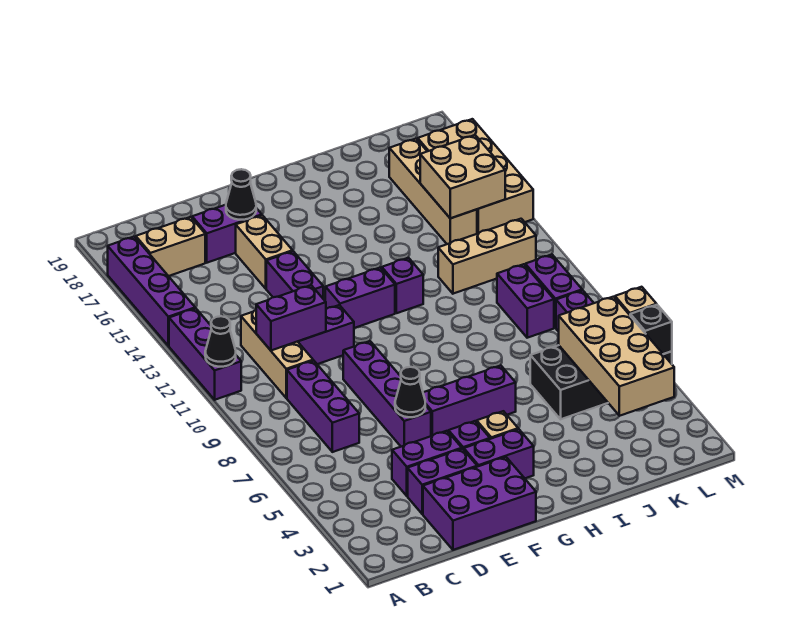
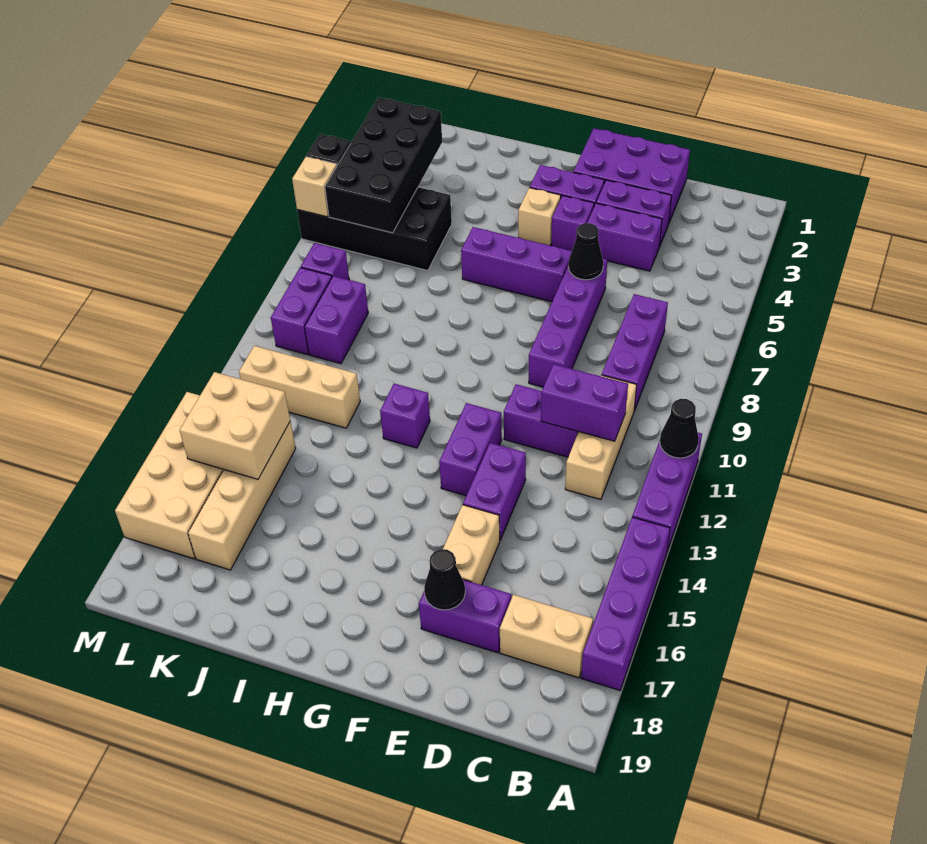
purple brick F12:G12 level 1 -> purple brick F12:F13 level 1
tan brick K3:L6 level 2 -> black brick K3:L6 level 2

